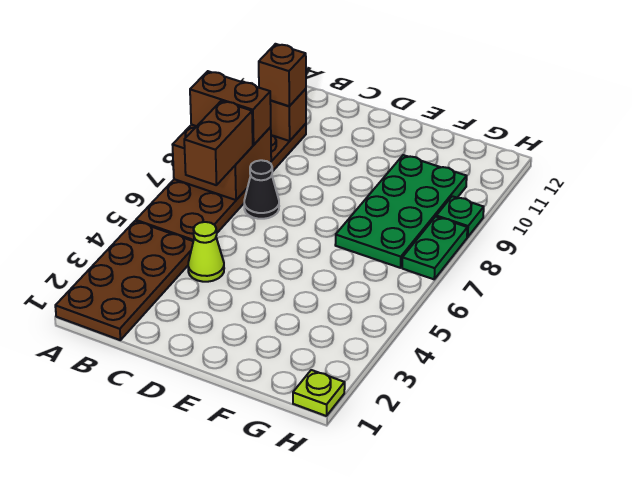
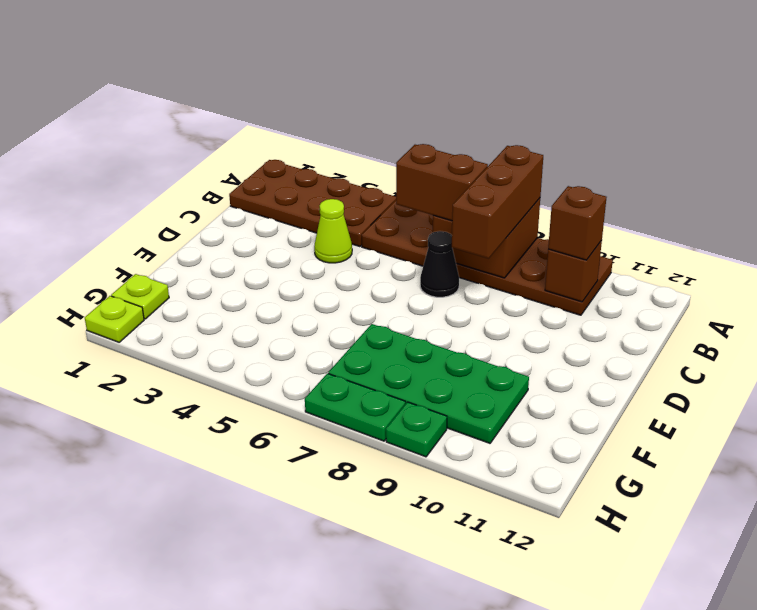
brown brick A8:B8 level 3 -> brown brick A8:C8 level 3
none -> lime plate G1 level 1

